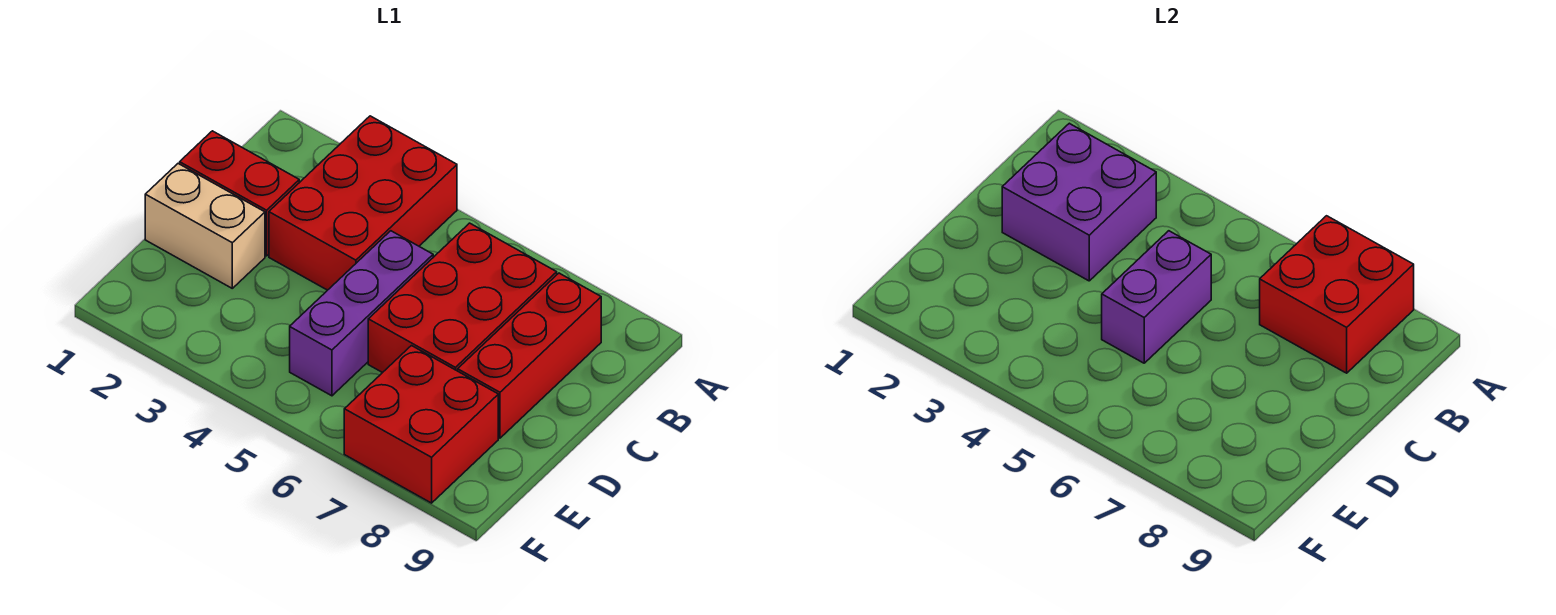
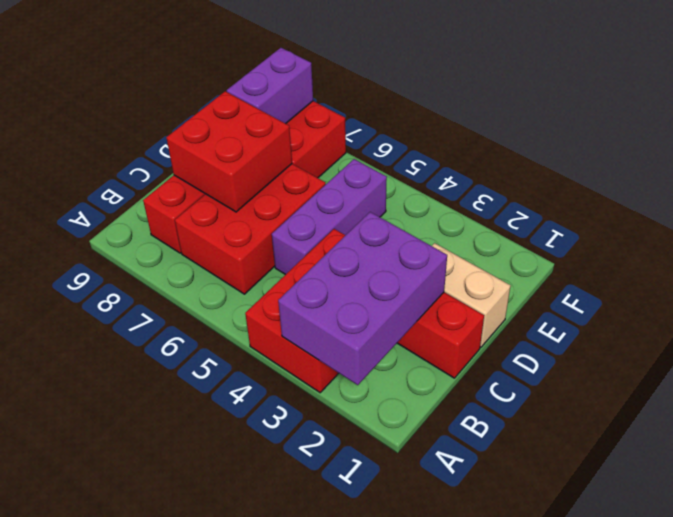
red brick A7:B8 level 2 -> red brick C7:D8 level 2
purple brick B2:C3 level 2 -> purple brick A2:C3 level 2
purple brick C5:D5 level 2 -> purple brick E8:F8 level 2

